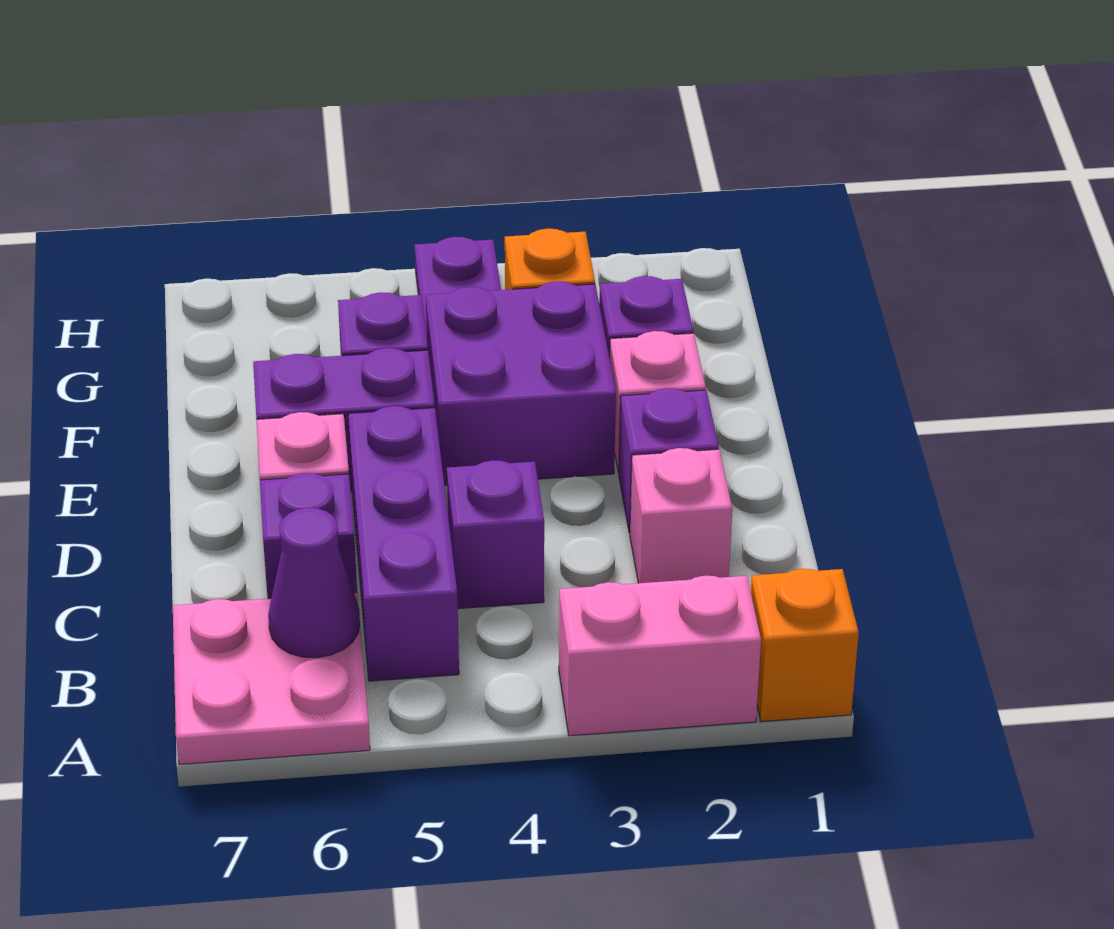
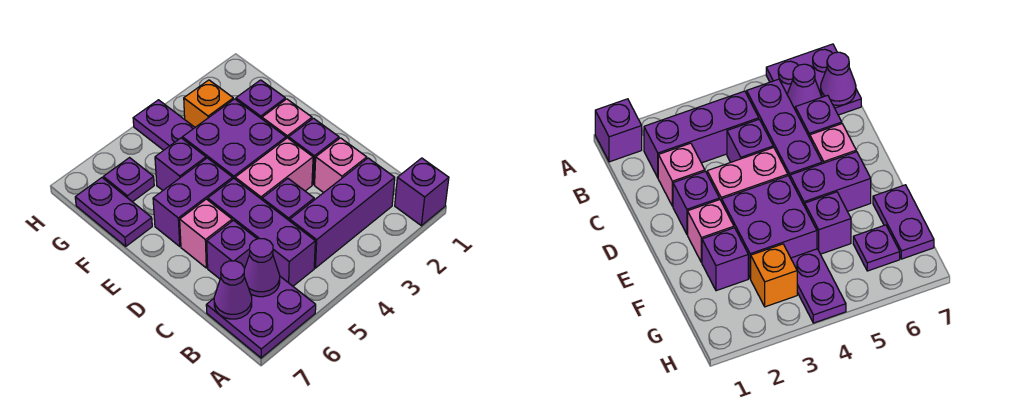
orange brick A1 level 1 -> purple brick A1 level 1
pink brick A2:A3 level 1 -> pink brick D3:D4 level 1
pink plate A6:B7 level 1 -> purple plate A6:B7 level 1
none -> purple brick B2:B4 level 1
none -> purple cone B7 level 2
none -> purple plate F7:G7 level 1
none -> purple plate G6 level 1

